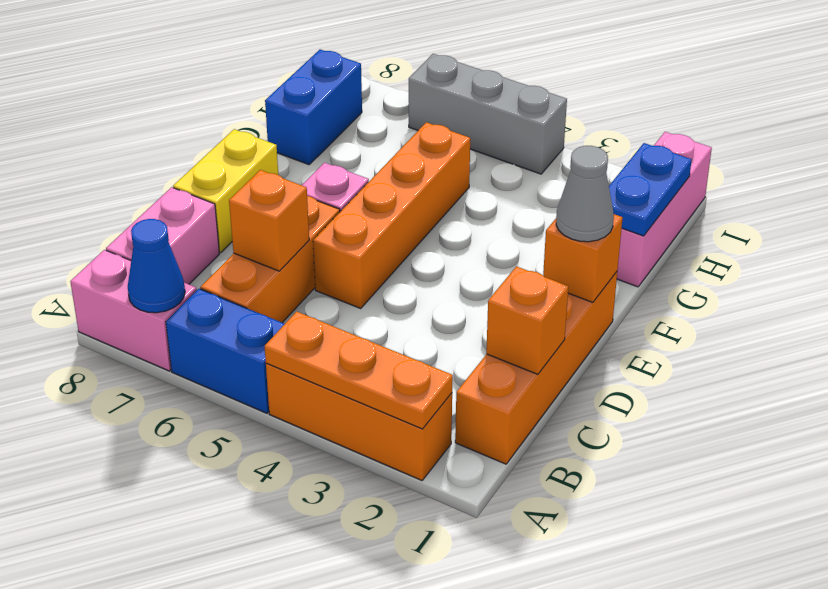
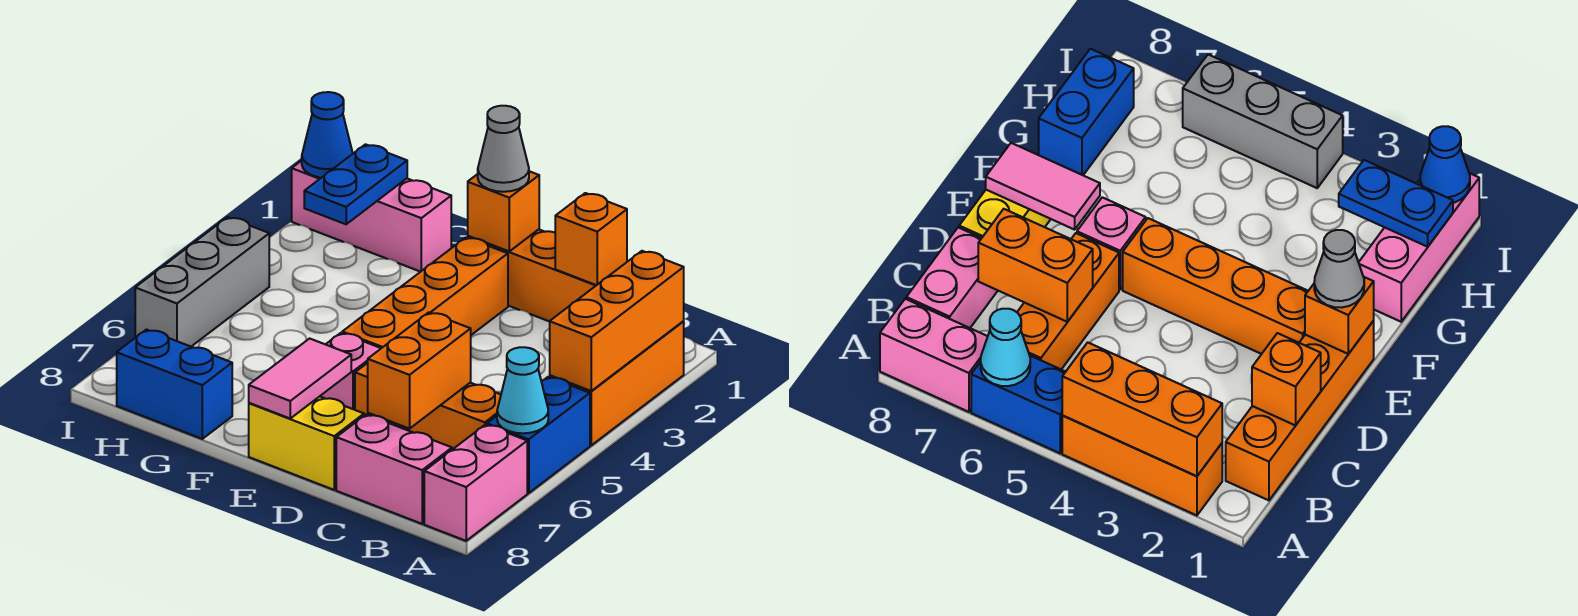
orange plate A2:A4 level 2 -> orange brick A2:A4 level 2
none -> cyan cone A6 level 2
blue cone A7 level 2 -> blue cone I1 level 2
orange brick C6 level 2 -> orange brick C6:C7 level 2
orange brick D5:G5 level 1 -> orange brick E2:E5 level 1
none -> pink tile E7:E8 level 2
blue plate G1:H1 level 2 -> blue plate H1:H2 level 2

